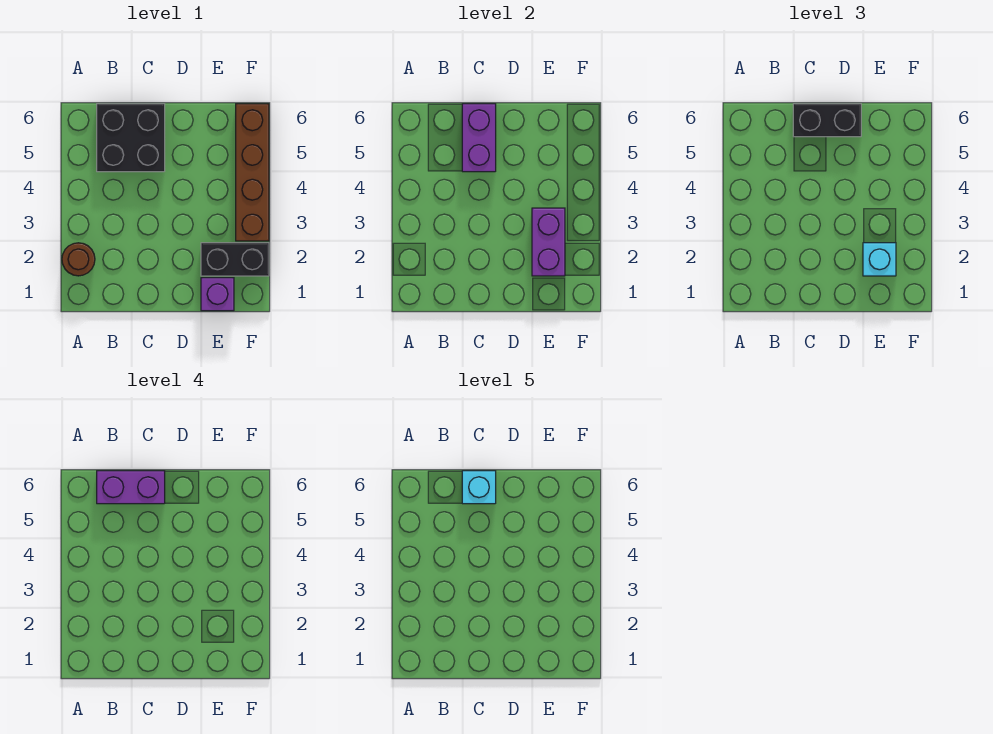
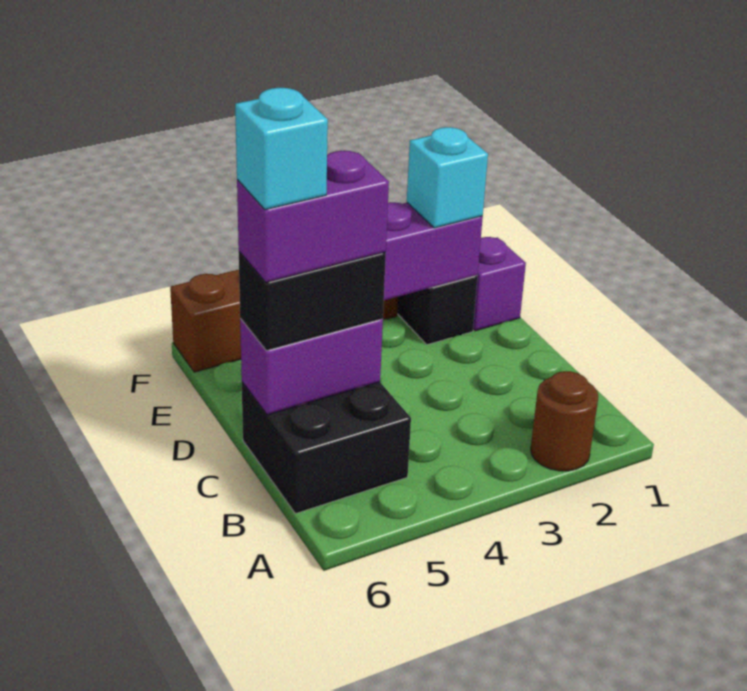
purple brick B6:C6 level 4 -> purple brick C5:C6 level 4
black brick C6:D6 level 3 -> black brick C5:C6 level 3

